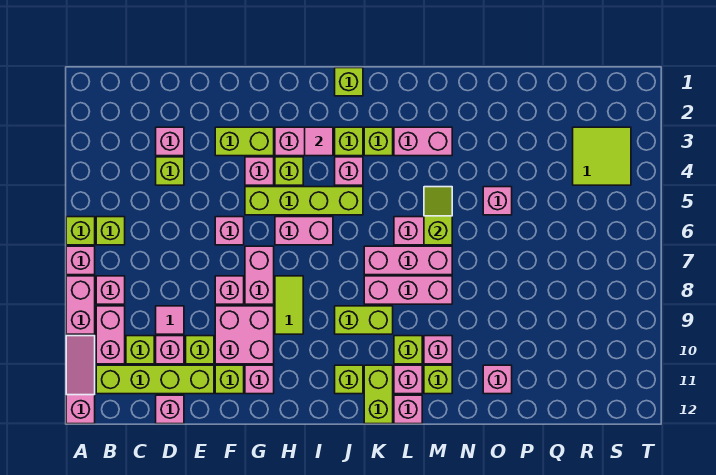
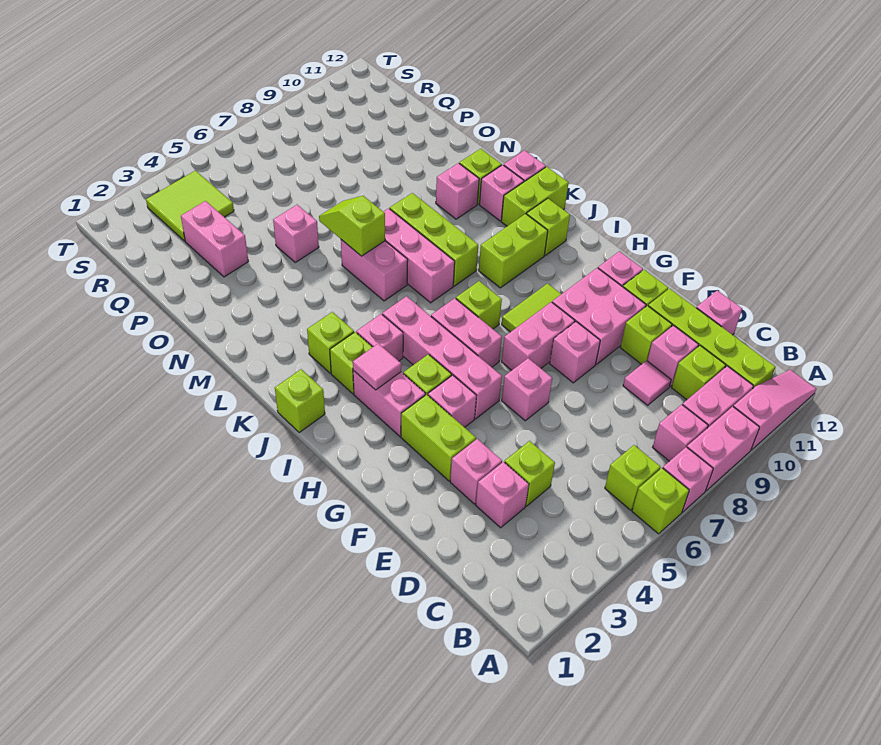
pink slope A10:A12 level 1 top 12 -> pink slope A10:A12 level 1 top 10
lime brick G5:J5 level 1 -> pink brick G5:J5 level 1
lime brick J9:K9 level 1 -> lime brick J9:J10 level 1
pink brick K8:M8 level 1 -> lime brick K8:M8 level 1
pink brick L3:M3 level 1 -> pink brick P3:Q3 level 1
lime brick L10 level 1 -> lime brick I7 level 1
lime slope M5:M6 level 2 top 6 -> lime slope M6:N6 level 2 top M
pink brick O11 level 1 -> pink brick E3 level 1

